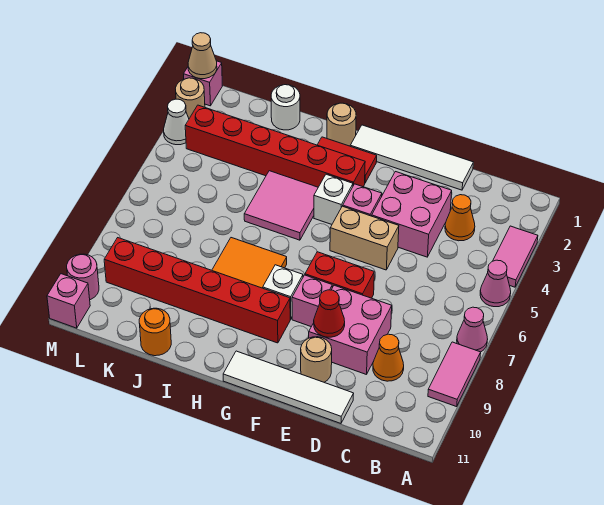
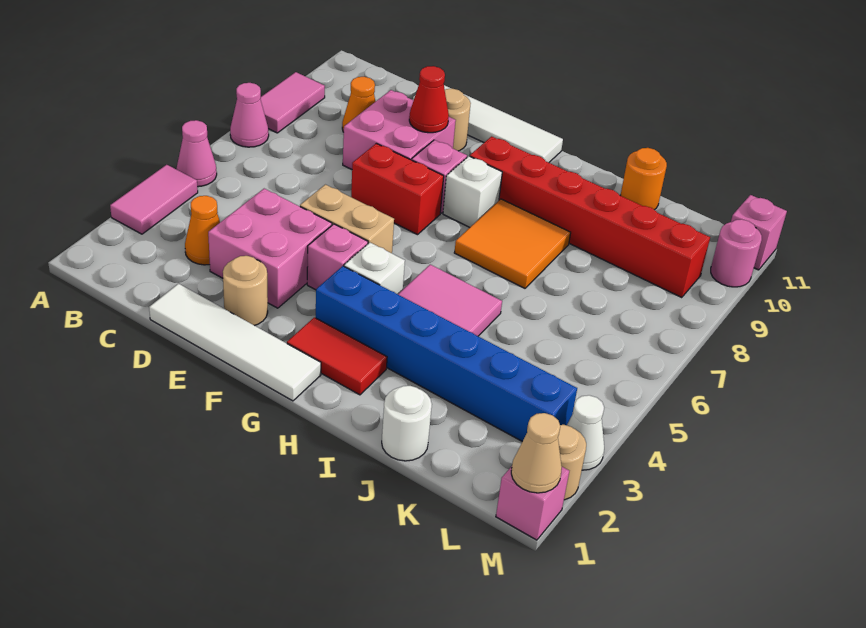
red brick G3:L3 level 1 -> blue brick G3:L3 level 1
tan round brick H1 level 1 -> tan round brick E2 level 1

